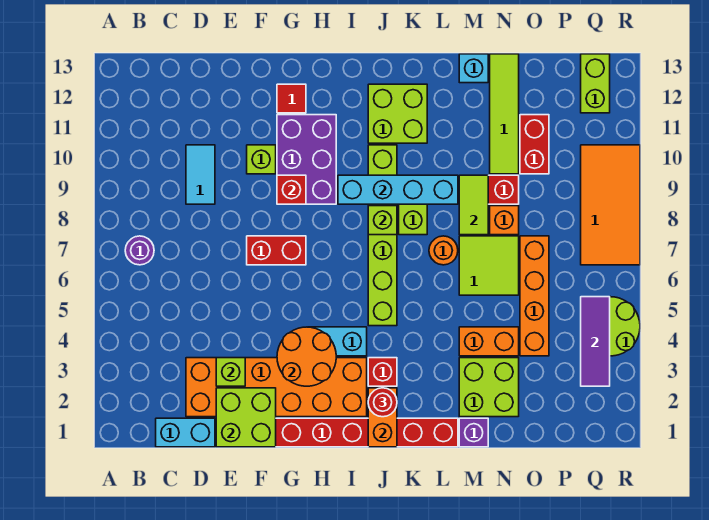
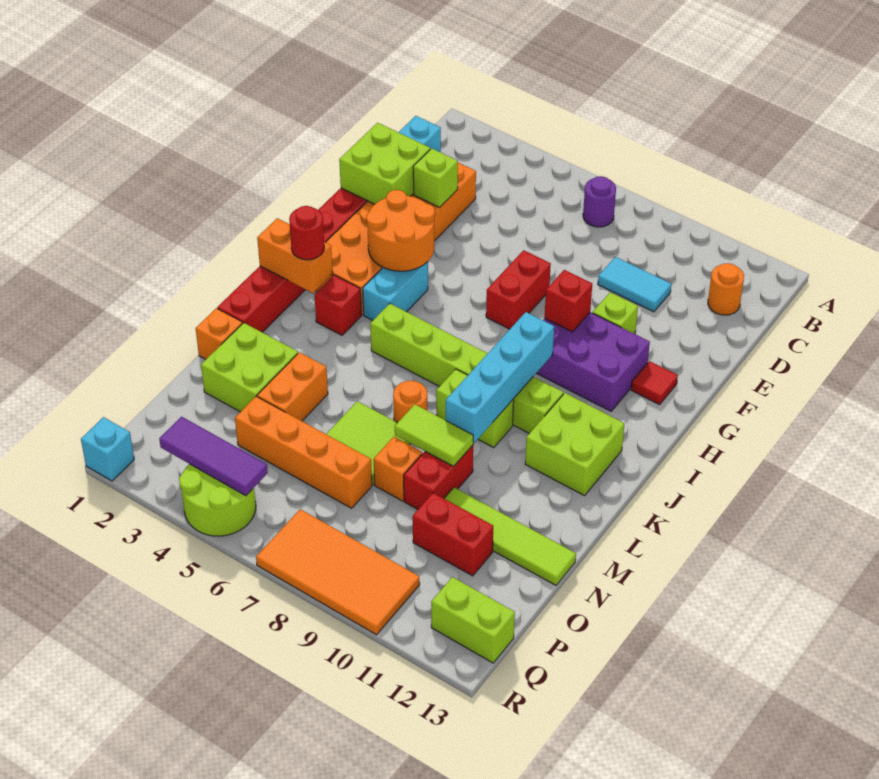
none -> orange round brick C12 level 1
lime brick J8 level 2 -> none
purple brick M1 level 1 -> orange brick M1 level 1
cyan brick M13 level 1 -> cyan brick R1 level 1

